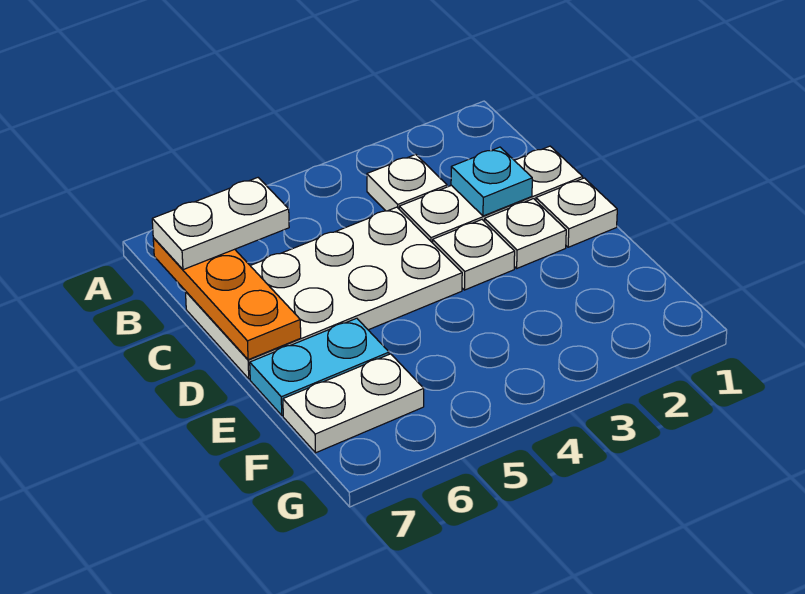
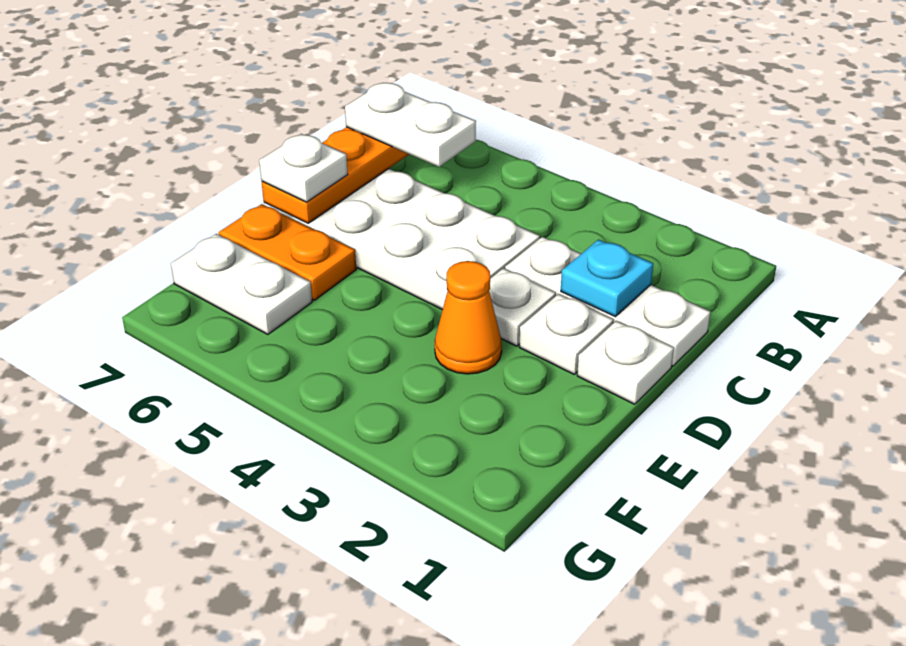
white plate B3 level 1 -> white plate D7 level 3
none -> orange cone E3 level 1
cyan plate E6:E7 level 1 -> orange plate E6:E7 level 1

